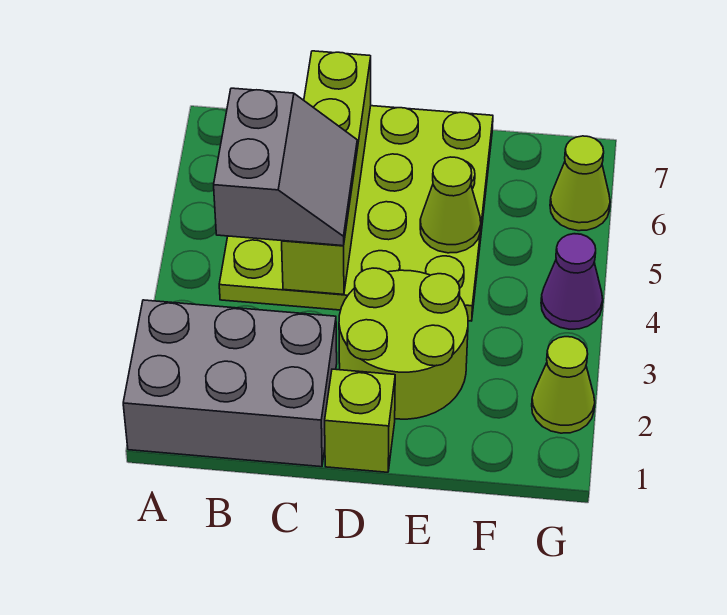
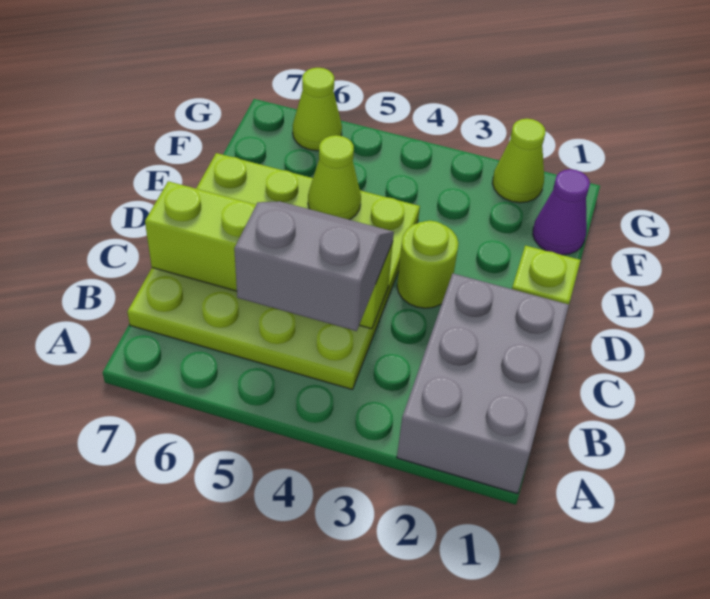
lime round brick D2:E3 level 1 -> lime round brick D3 level 1
purple cone G4 level 1 -> purple cone F1 level 1

